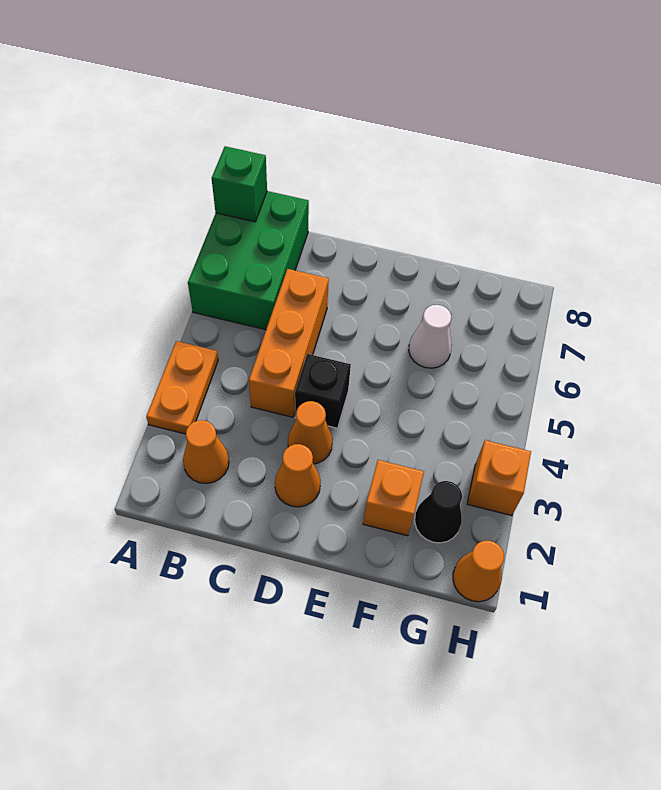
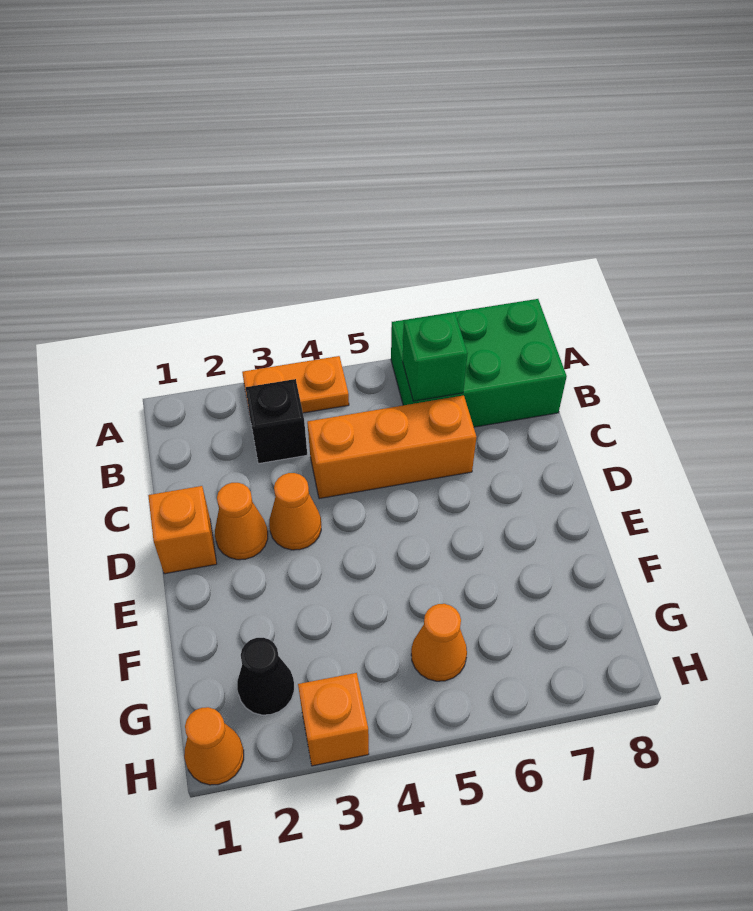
green brick A8 level 2 -> green brick B6 level 2
orange cone B2 level 1 -> orange cone G5 level 1
black brick D4 level 1 -> black brick B3 level 1
orange brick F2 level 1 -> orange brick D1 level 1
white cone F6 level 1 -> none

